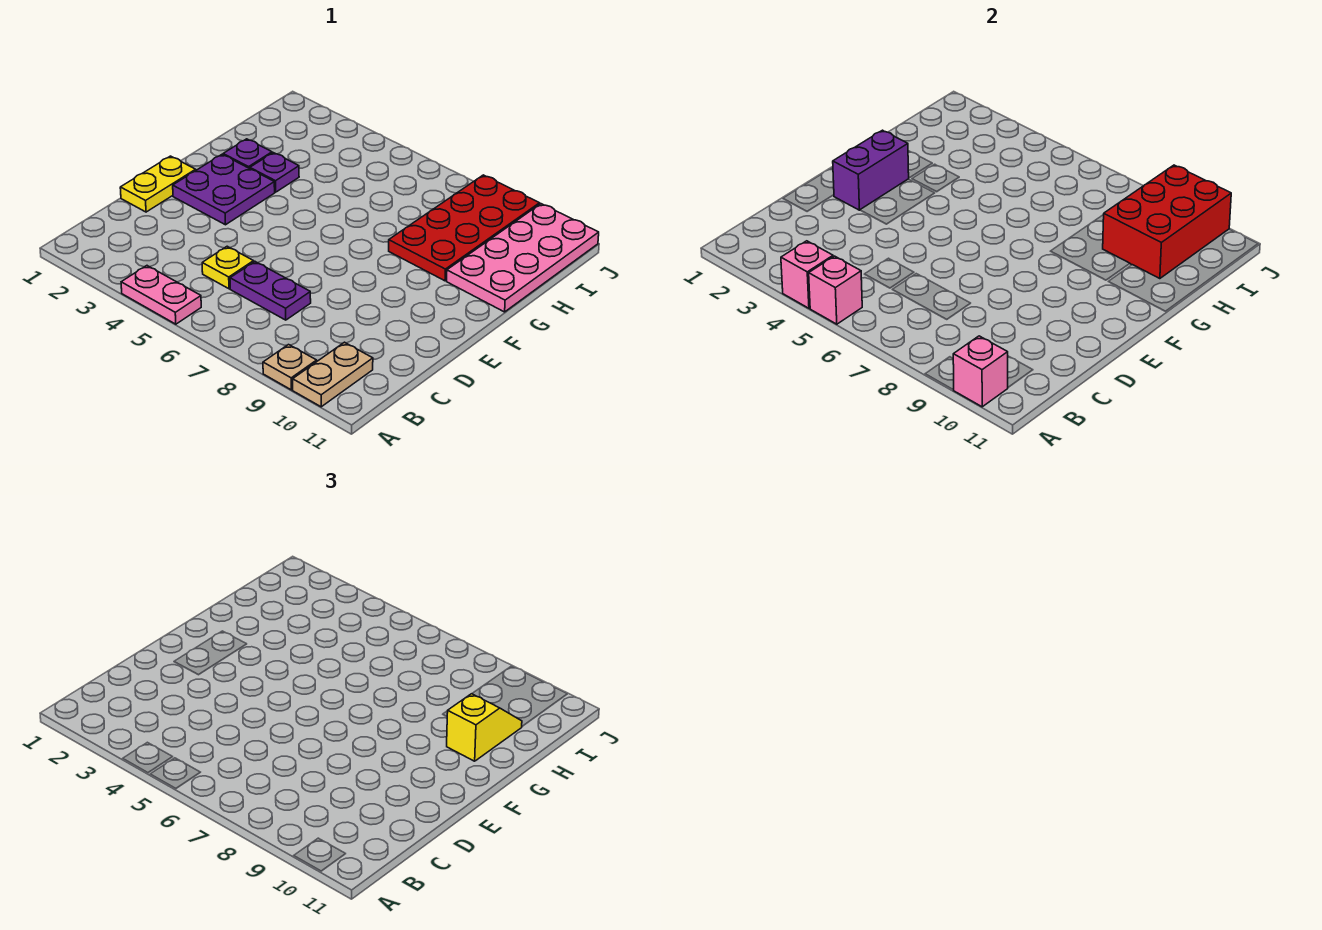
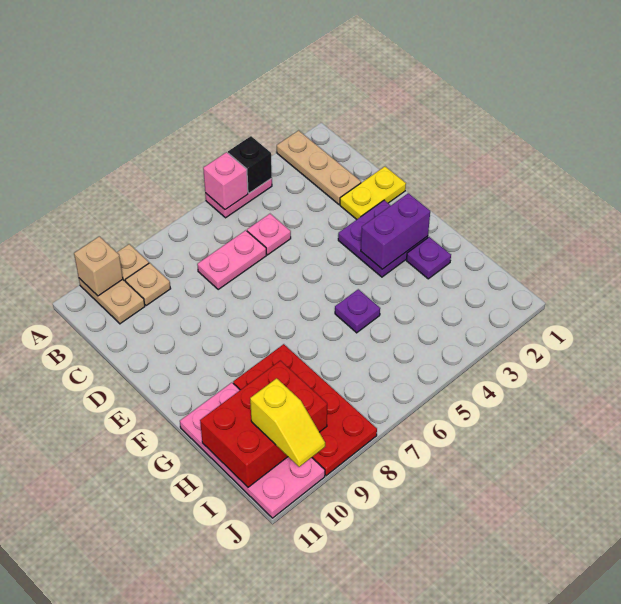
none -> tan plate A2:C2 level 1
pink brick A4 level 2 -> black brick A4 level 2
pink brick A10 level 2 -> tan brick A10 level 2
none -> tan plate B9 level 1
yellow plate C5 level 1 -> pink plate C5 level 1
purple plate C6:C7 level 1 -> pink plate C6:C7 level 1
yellow plate D1:E1 level 1 -> yellow plate D1:D2 level 1
purple brick E2:F2 level 2 -> purple brick F2:F3 level 2
purple plate G3 level 1 -> purple plate G5 level 1
yellow slope G10:H10 level 3 top G -> yellow slope I10:J10 level 3 top I
red brick H9:J10 level 2 -> red brick H9:I11 level 2

